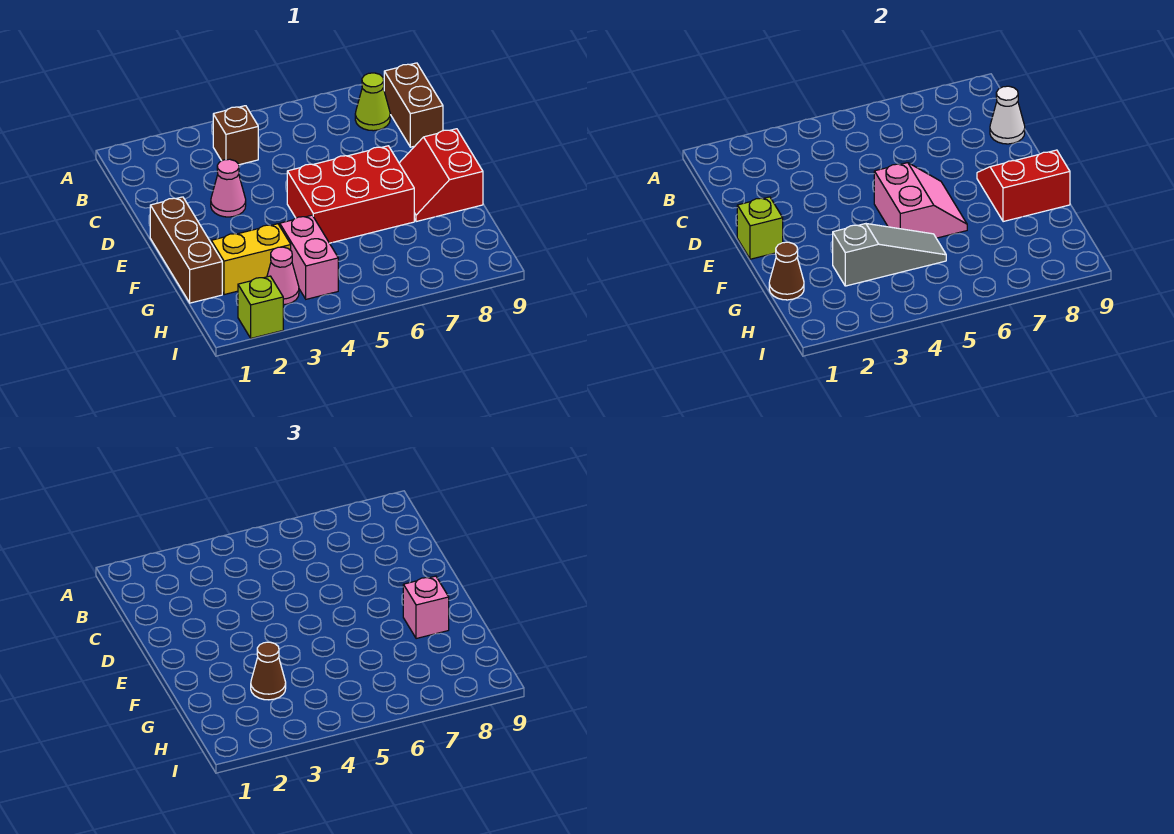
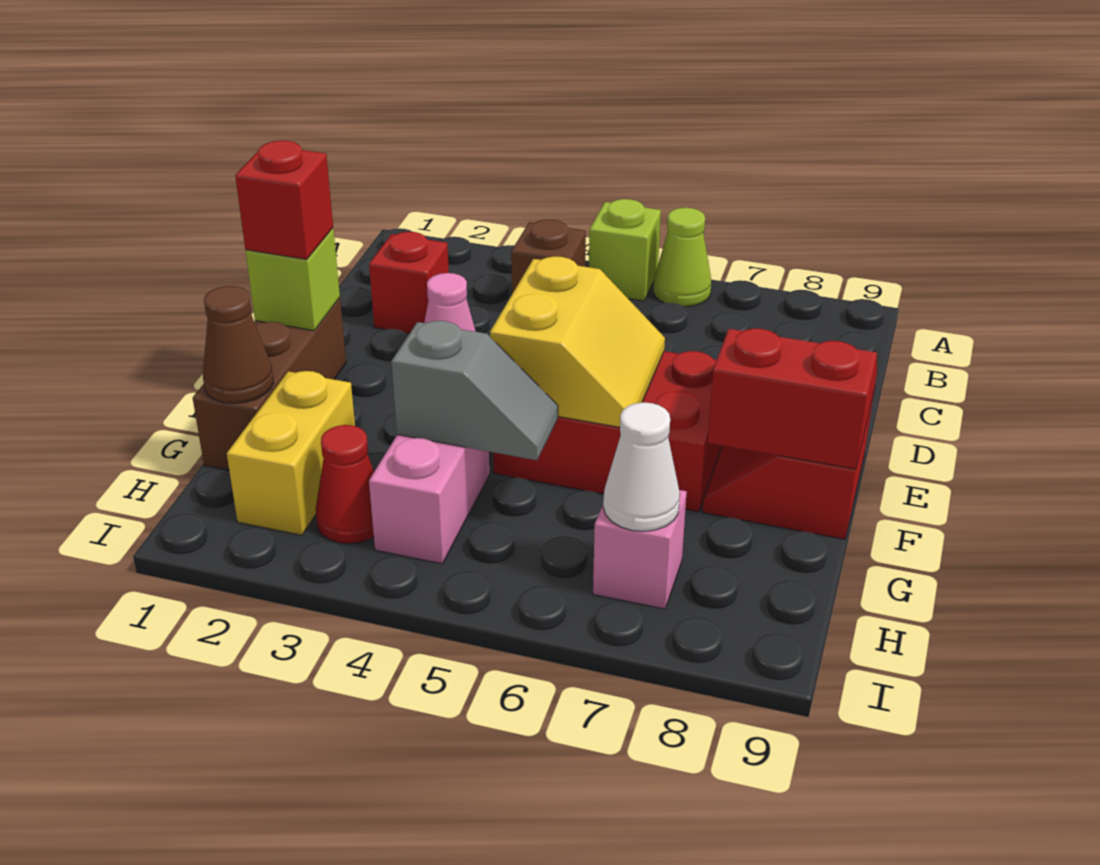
lime cone B8 level 1 -> lime cone A6 level 1
brown brick B9:C9 level 1 -> none
none -> red brick C2 level 1
white cone C9 level 2 -> white cone H7 level 2
none -> red brick E1 level 3
pink slope E5:F6 level 2 top 5 -> yellow slope E5:F6 level 2 top 5
pink brick F8 level 3 -> pink brick H7 level 1
yellow brick G2:G3 level 1 -> yellow brick G2:H2 level 1
grey slope G3:G5 level 2 top 3 -> grey slope G4:G5 level 2 top 4
brown cone G3 level 3 -> none
pink cone H3 level 1 -> red cone H3 level 1
lime brick I2 level 1 -> lime brick A5 level 1

